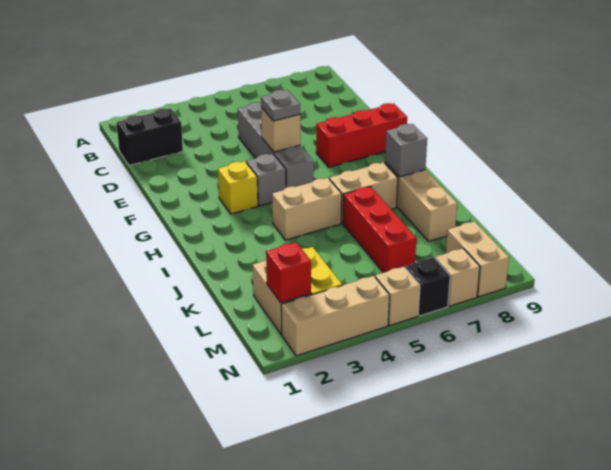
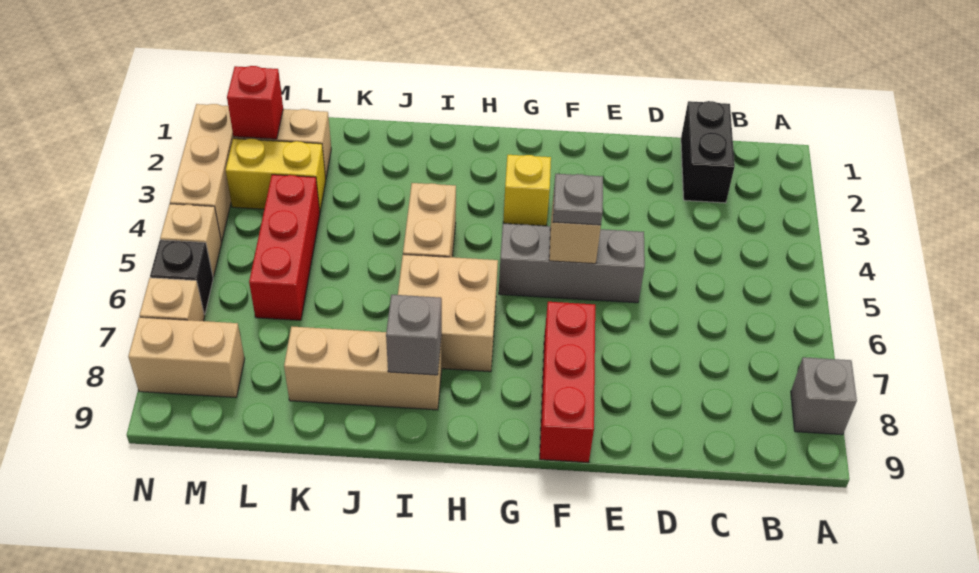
grey brick D5:G5 level 1 -> grey brick E5:G5 level 1
grey brick G4 level 1 -> grey brick A8 level 1
tan brick I6:I7 level 1 -> tan brick H6:I7 level 1
red brick J6:L6 level 1 -> red brick L4:L6 level 1

